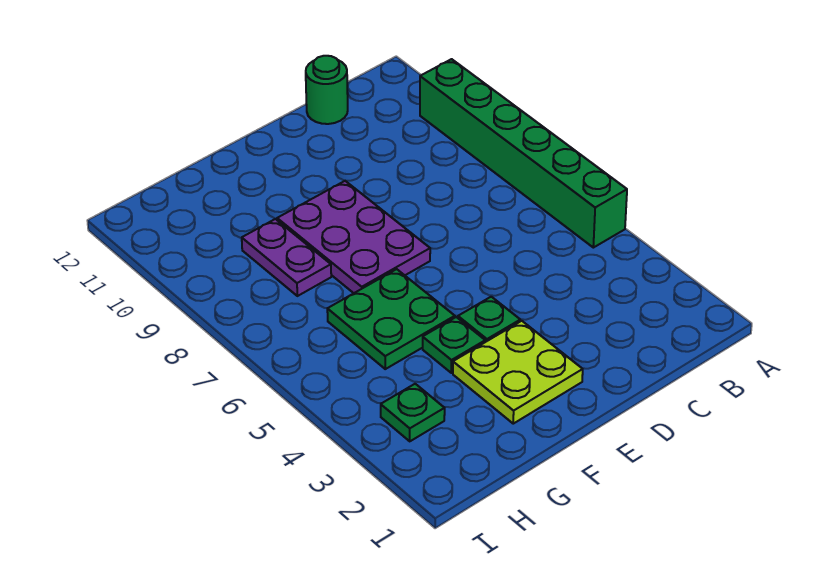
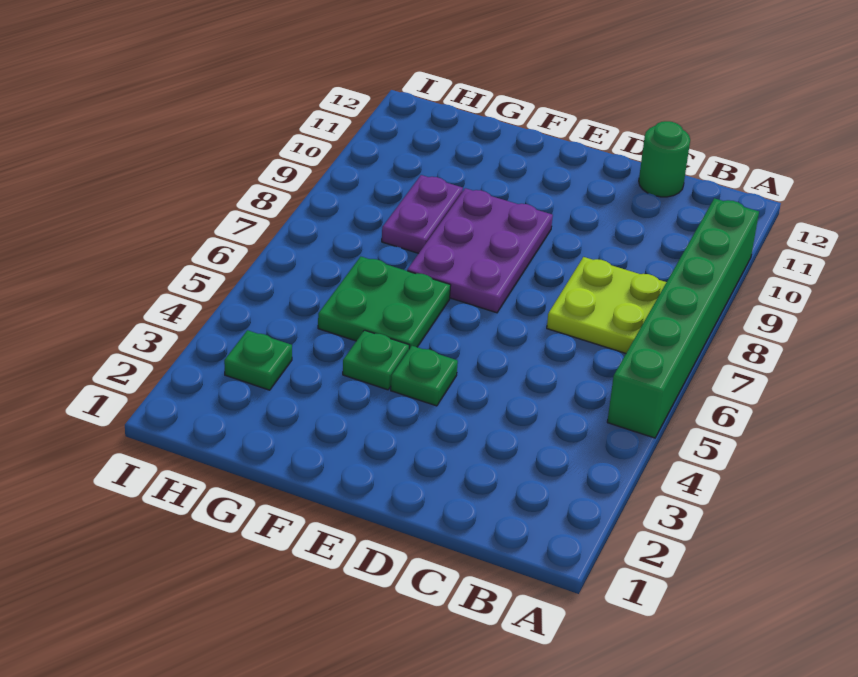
lime plate E2:F3 level 1 -> lime plate B7:C8 level 1

